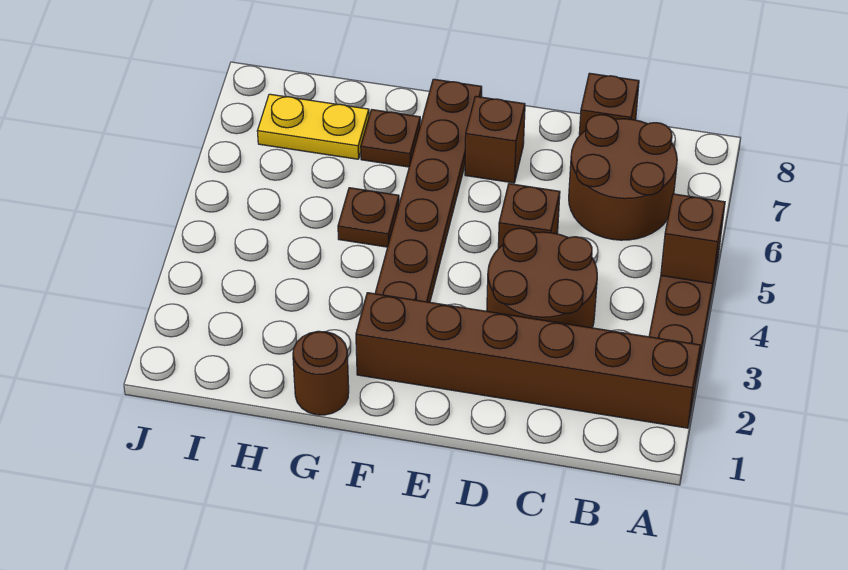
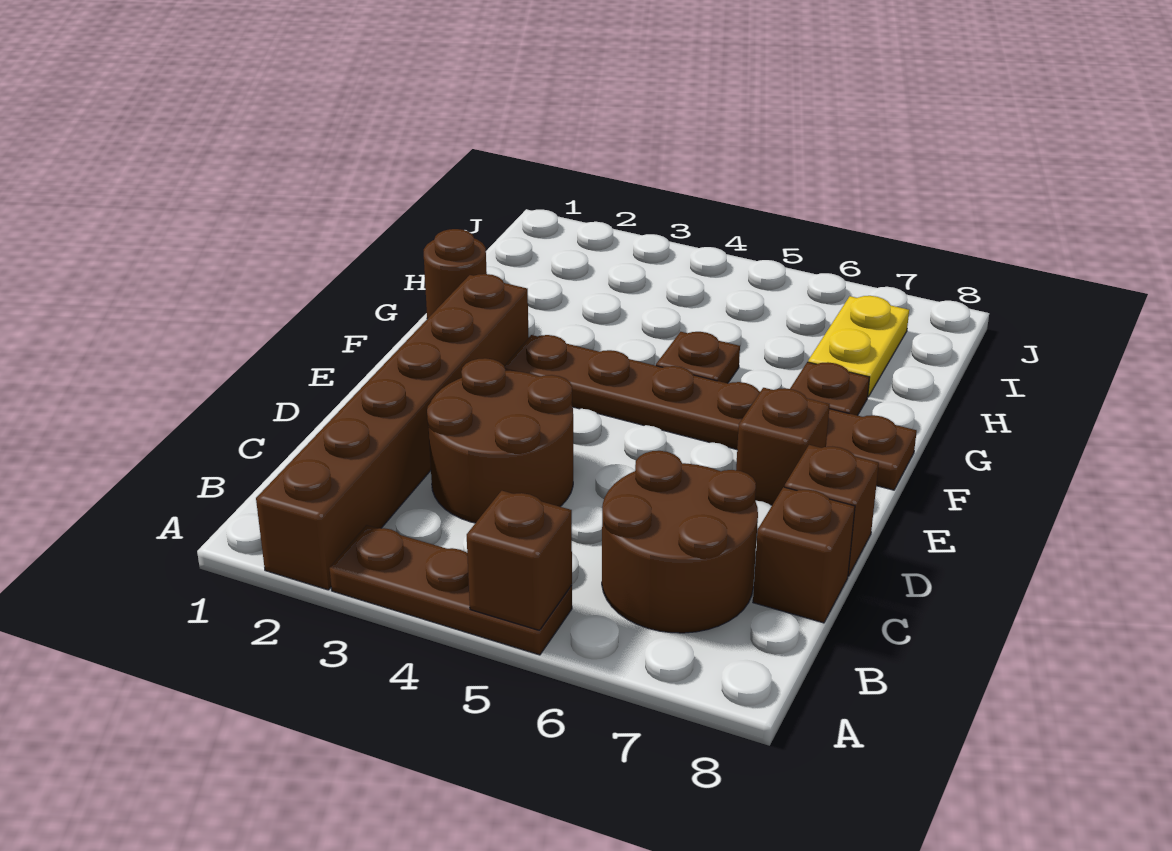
brown brick D5 level 1 -> brown brick D8 level 1

